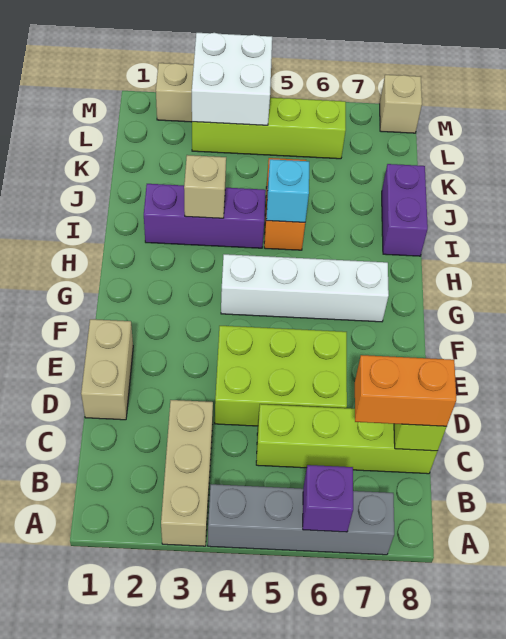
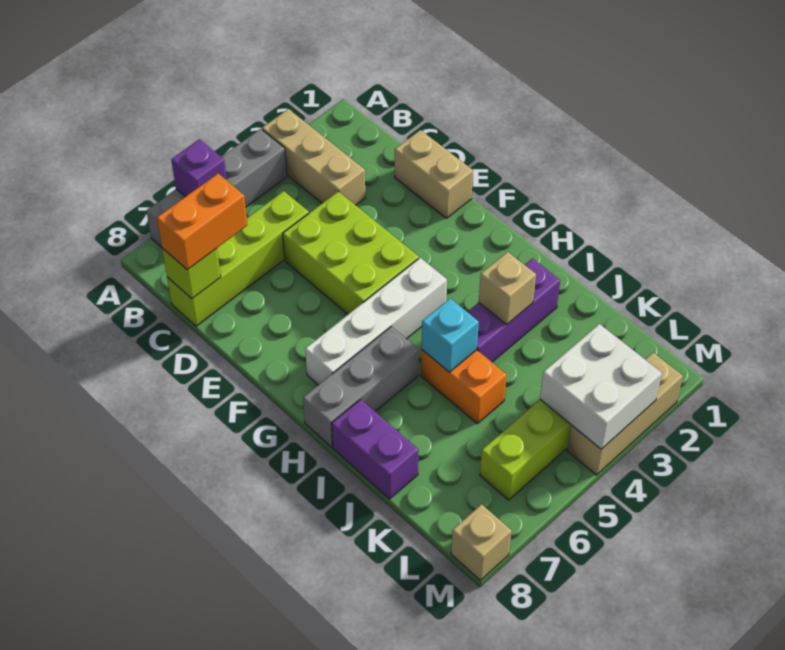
lime brick D4:E6 level 1 -> lime brick D4:F5 level 1
none -> grey brick H6:H8 level 1

